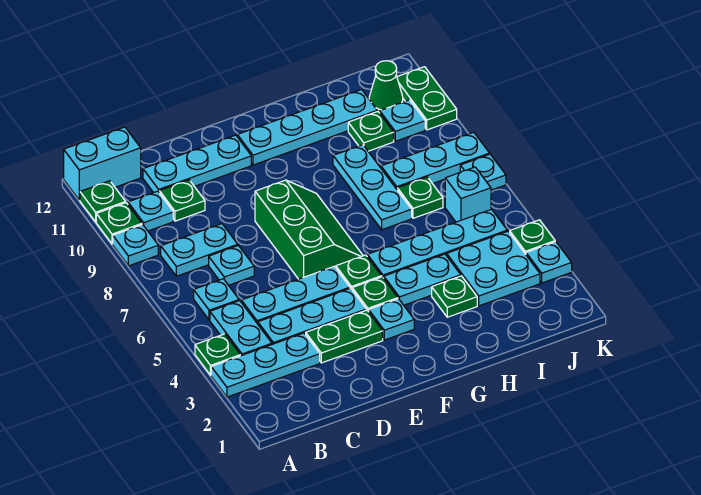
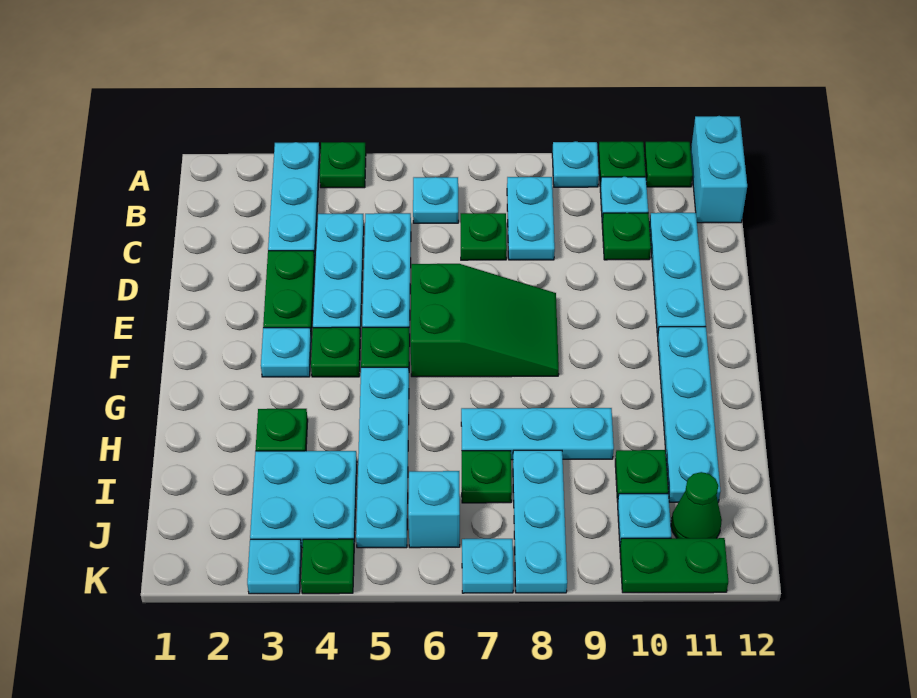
cyan plate B4:B5 level 1 -> none
cyan plate C7 level 1 -> green plate C7 level 1
green slope E6:F8 level 1 top E -> green slope E6:F8 level 1 top 6
cyan plate G4:H4 level 1 -> none

